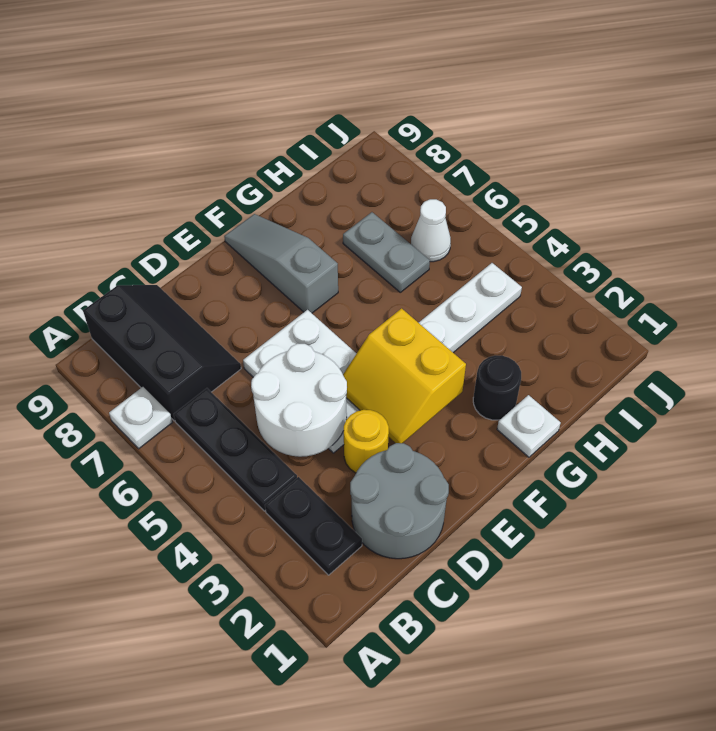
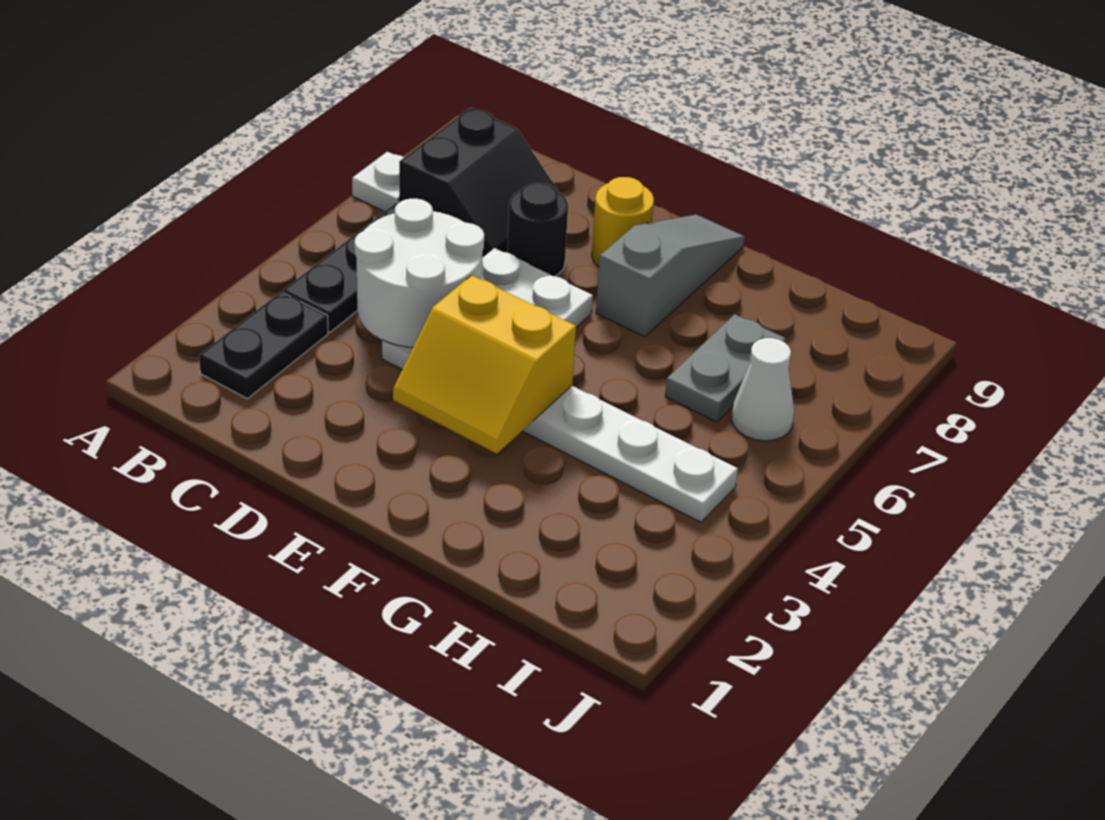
black slope B7:C9 level 1 top B -> black slope B7:C8 level 1 top B
grey round brick C1:D2 level 1 -> none
yellow round brick D3 level 1 -> yellow round brick E8 level 1
yellow slope E3:F4 level 2 top F -> yellow slope E3:F4 level 2 top 4
white plate G1 level 1 -> none
black round brick G2 level 1 -> black round brick D7 level 1

